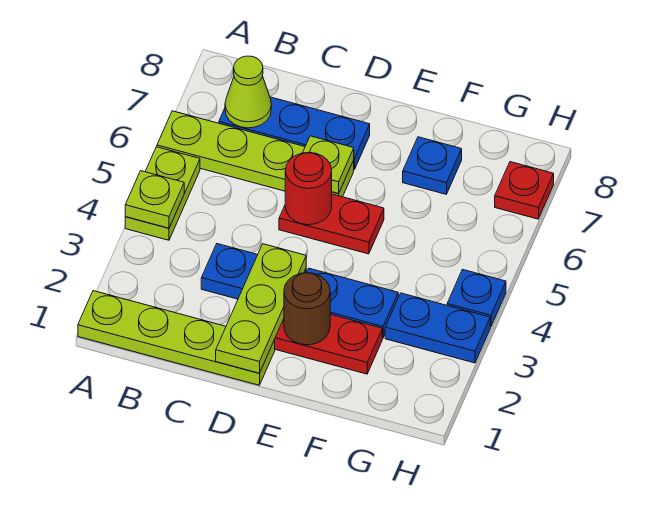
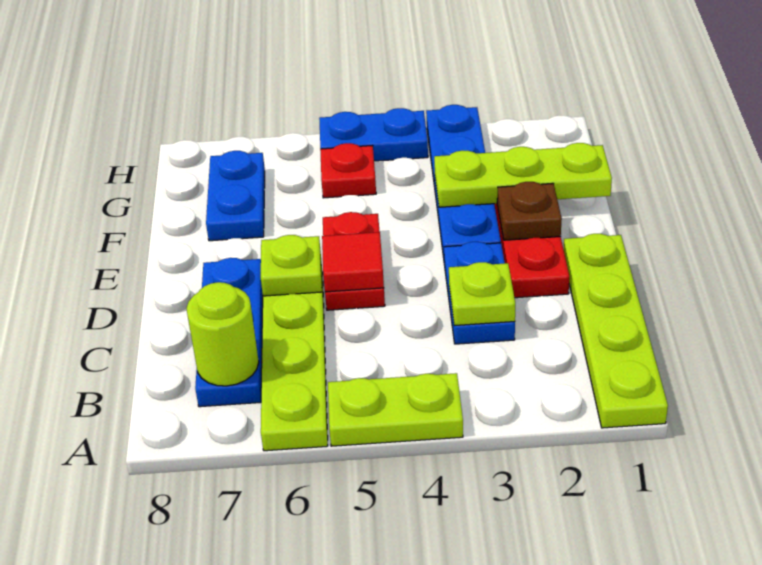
lime plate A4 level 2 -> lime plate C3 level 2
lime cone B7 level 2 -> lime round brick B7 level 2
lime plate D1:D3 level 2 -> lime plate F1:F3 level 2
red round brick D5 level 2 -> red tile D5 level 2
brown round brick E2 level 2 -> brown plate E2 level 2
blue plate F7 level 1 -> blue plate F7:G7 level 1
blue plate H4 level 1 -> blue plate H4:H5 level 1
red plate H7 level 1 -> red plate G5 level 1

